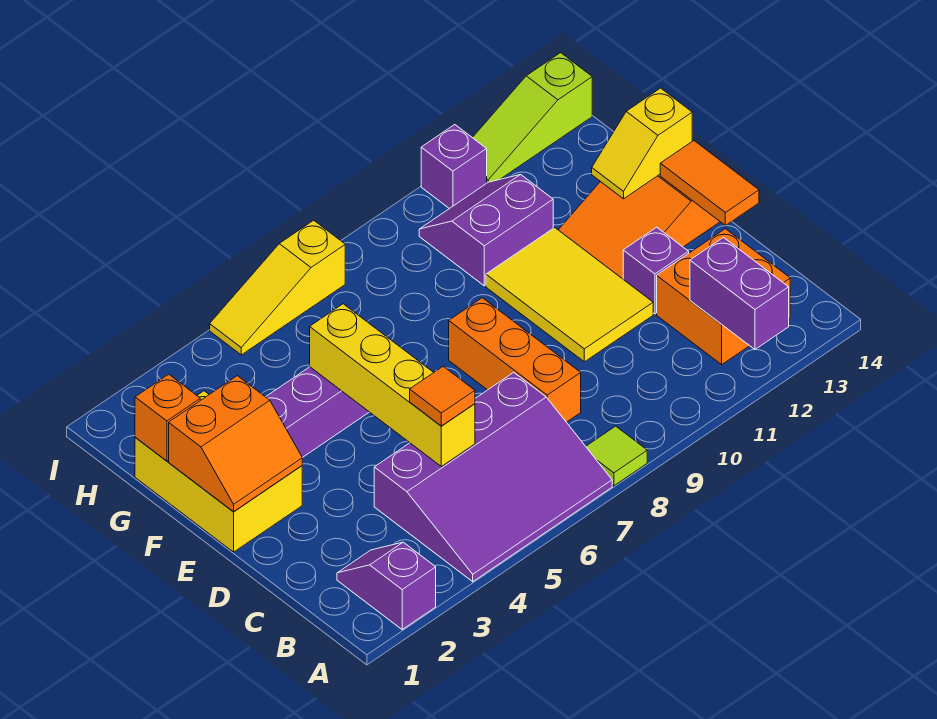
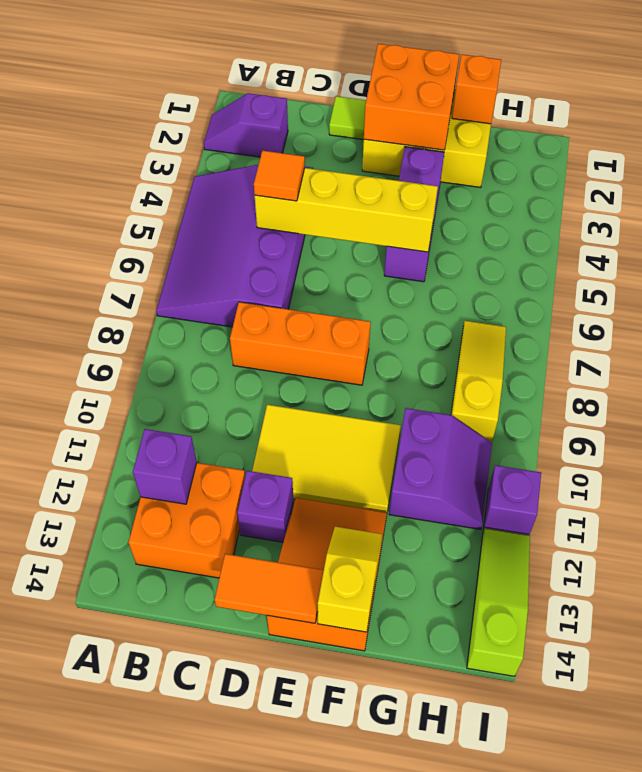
purple slope A2:B2 level 1 top A -> purple slope A2:B2 level 1 top B
lime tile A8 level 1 -> lime tile D1 level 1
purple brick A12:B12 level 2 -> purple brick B12 level 2
orange slope E1:F2 level 2 top F -> orange brick E1:F2 level 2
yellow slope I5:I7 level 1 top 7 -> yellow slope H7:H9 level 1 top 9

